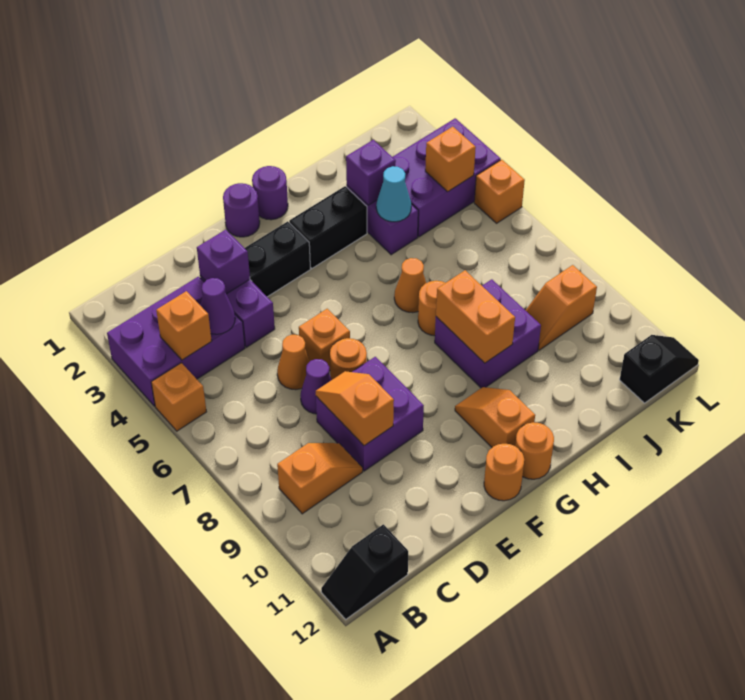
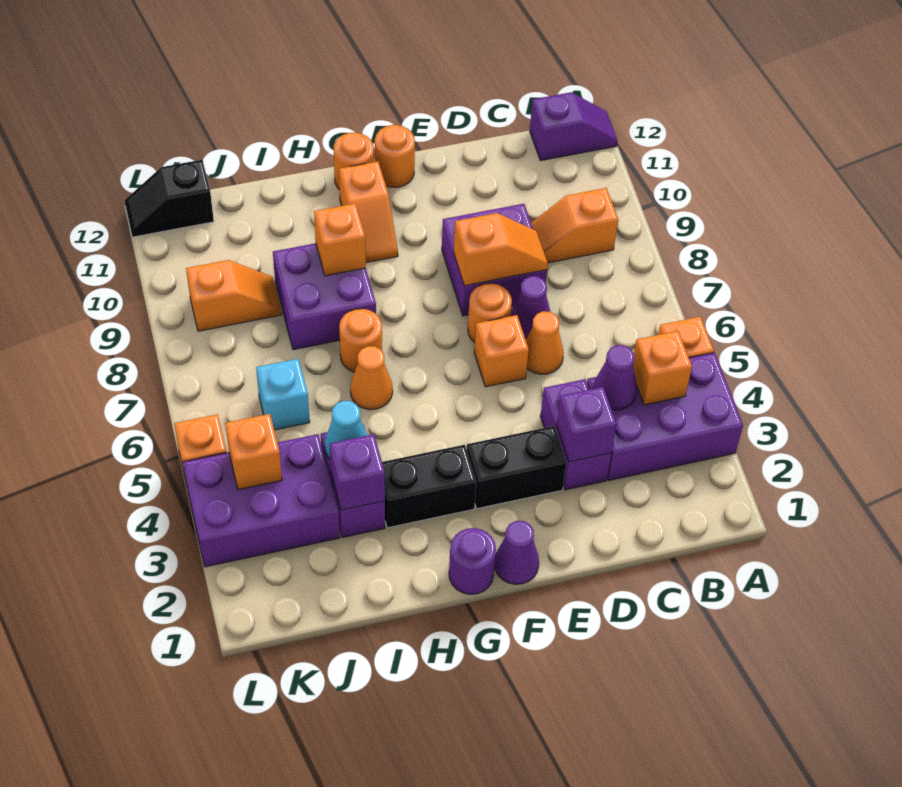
black slope A12:B12 level 1 top B -> purple slope A12:B12 level 1 top B
orange slope D8:D9 level 2 top 9 -> orange slope D8:E8 level 2 top E
purple round brick F1 level 1 -> purple cone F1 level 1
orange brick H8:H9 level 2 -> orange brick H9 level 2
none -> cyan brick J6 level 1

